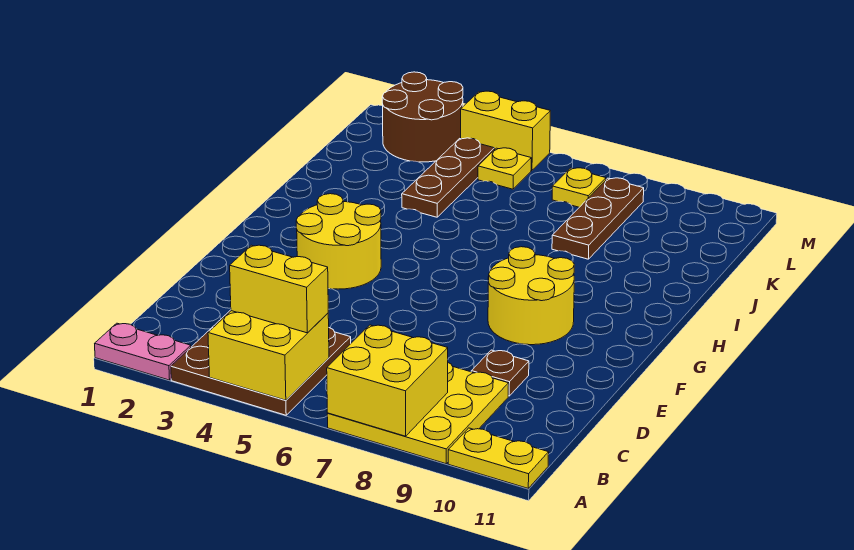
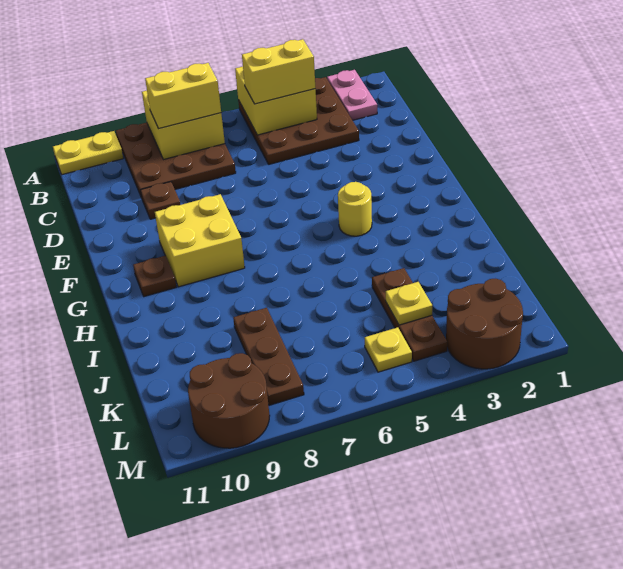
pink plate A1:A2 level 1 -> pink plate A2:B2 level 1
yellow plate A7:C9 level 1 -> brown plate A7:C9 level 1
yellow round brick F3:G4 level 1 -> yellow round brick G4 level 1
yellow round brick F8:G9 level 1 -> yellow brick F8:G9 level 1
none -> brown plate G10 level 1
yellow plate L7 level 1 -> yellow plate K4 level 2
none -> brown round brick L9:M10 level 1
yellow brick M4:M5 level 1 -> yellow brick B7:B8 level 3

